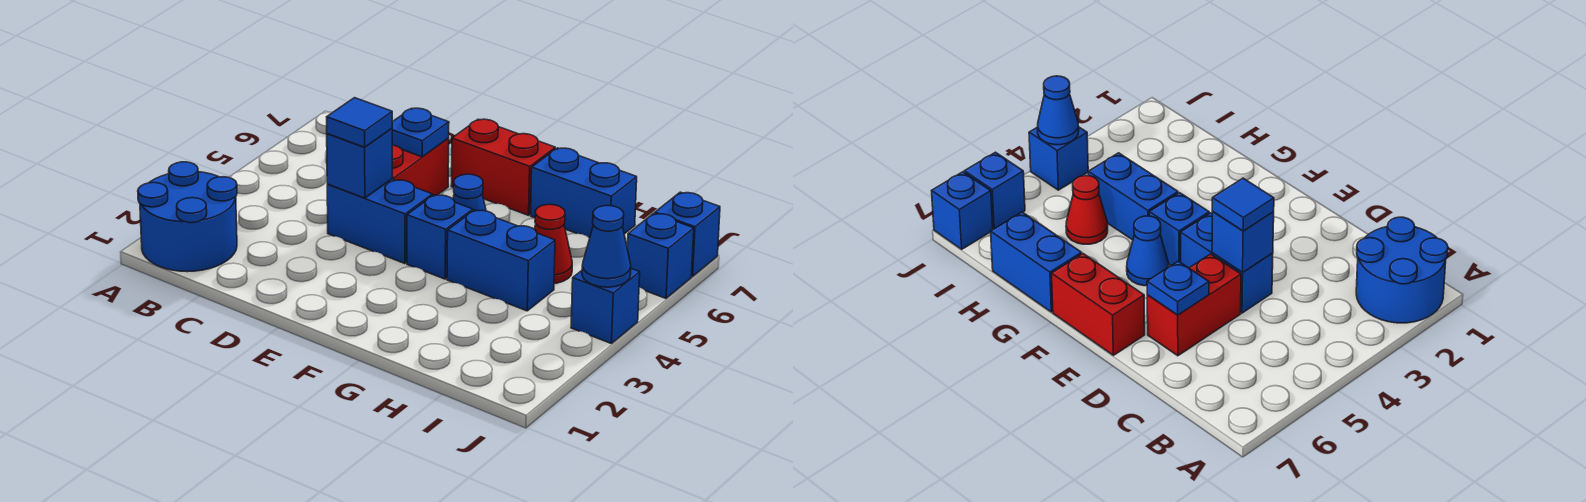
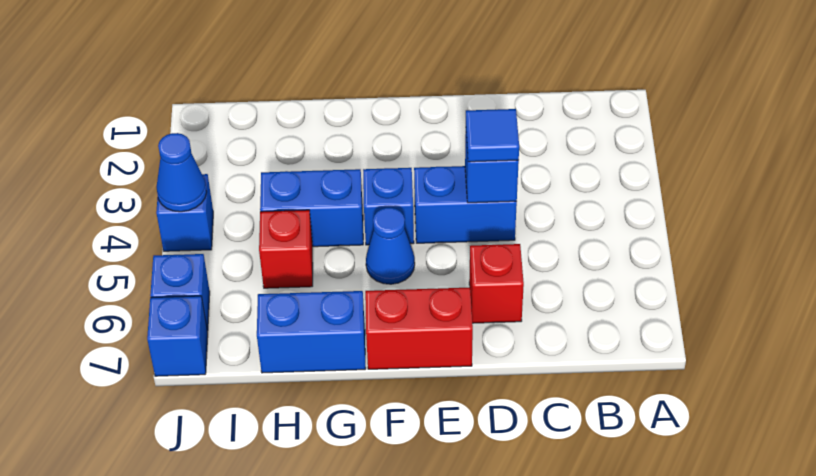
blue round brick A1:B2 level 1 -> none
red brick D5:D6 level 1 -> red brick D6 level 1
blue plate D6 level 2 -> none
red cone H5 level 1 -> red brick H5 level 1

